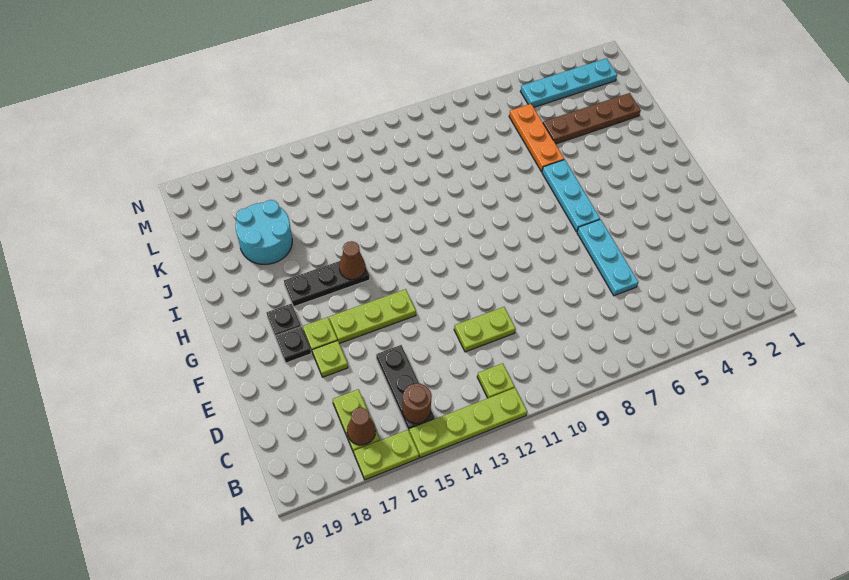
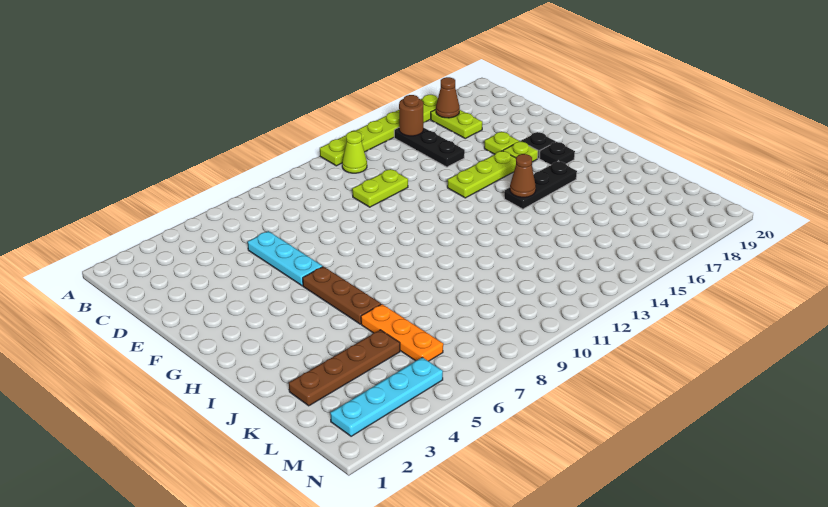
lime plate B12 level 1 -> lime cone B12 level 1
cyan plate G6:I6 level 1 -> brown plate G6:I6 level 1
cyan round brick J17:K18 level 1 -> none

